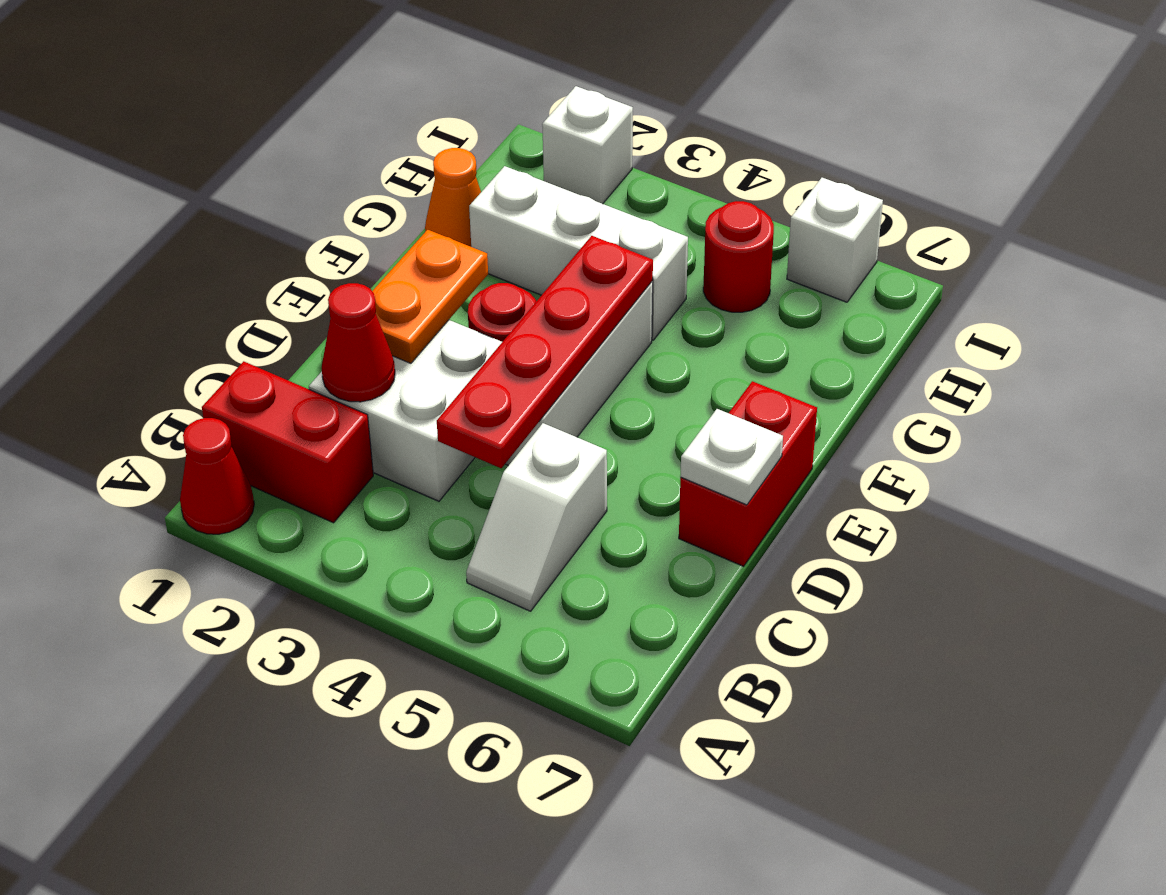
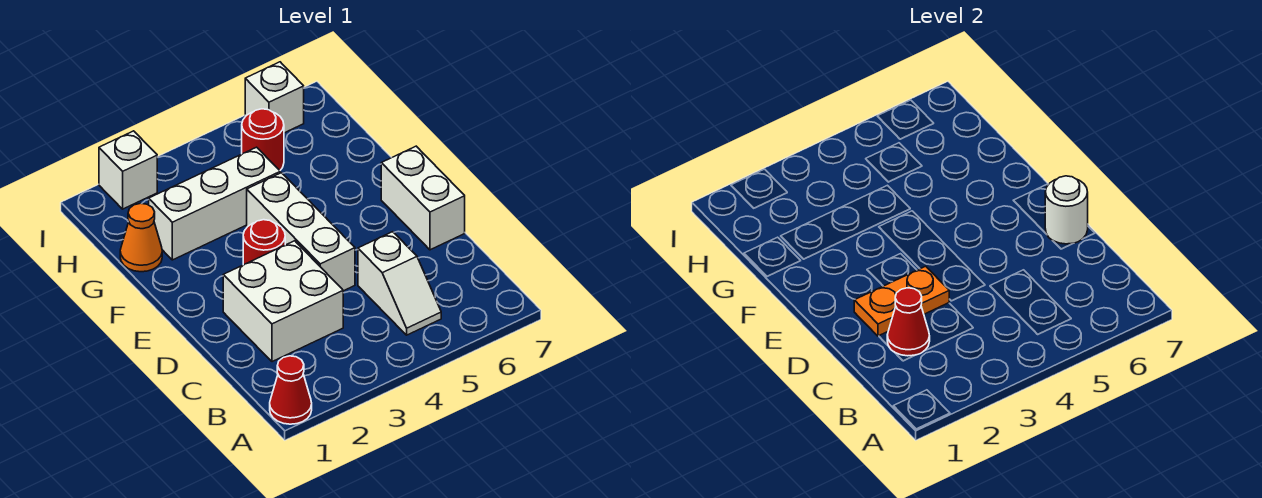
red brick B1:B2 level 1 -> none
red plate C4:F4 level 2 -> none
orange plate D2:E2 level 2 -> orange plate D2:D3 level 2
red brick D7:E7 level 1 -> white brick D7:E7 level 1
white plate D7 level 2 -> white round brick D7 level 2

